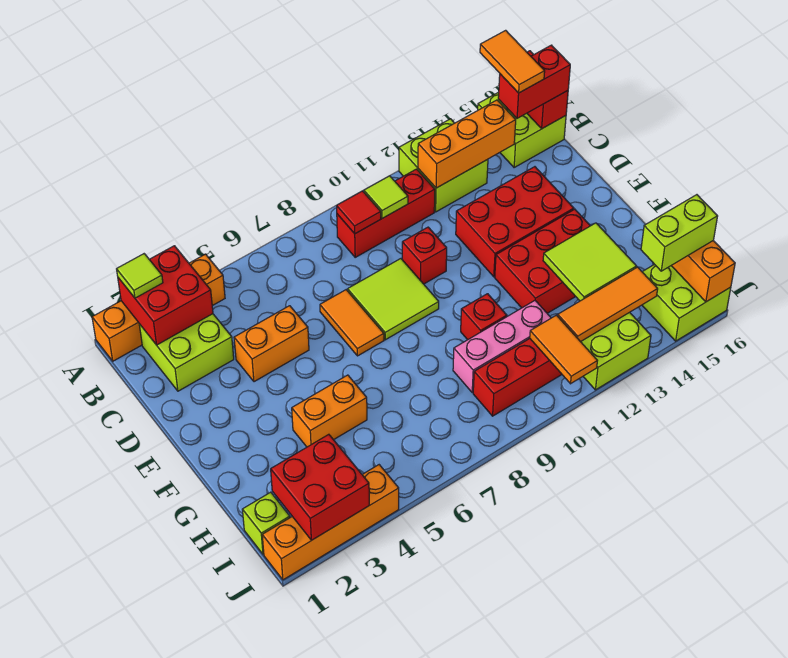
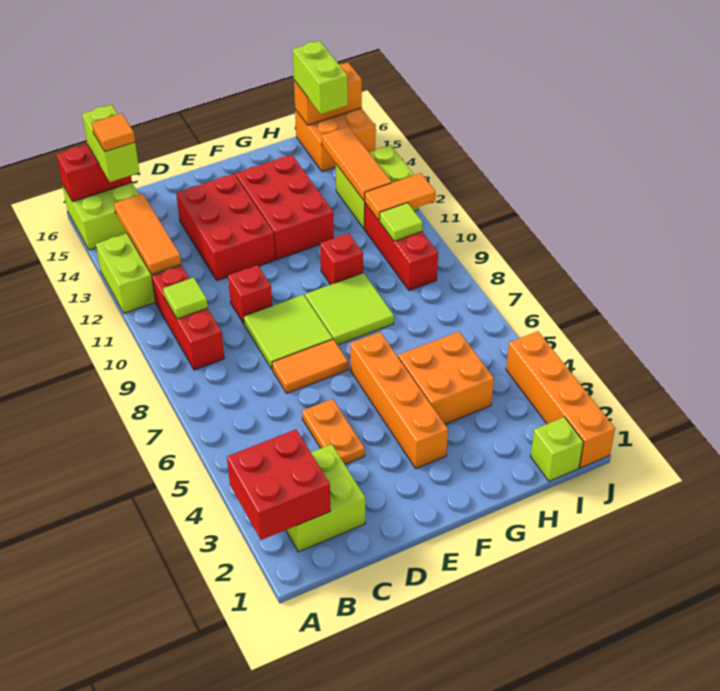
orange brick A1:A4 level 1 -> orange brick F3:F6 level 1
lime tile A2 level 3 -> lime tile I10 level 2
orange tile A15:B15 level 4 -> orange tile B15 level 4
red tile B9 level 2 -> none
orange brick B12:B14 level 2 -> orange tile B12:B14 level 2
red brick B15:B16 level 3 -> lime brick B15:B16 level 3
orange brick D4:D5 level 1 -> orange plate D4:D5 level 1
orange brick G4:G5 level 1 -> orange brick G4:H5 level 1
lime tile G13:H14 level 2 -> lime tile F8:G9 level 1
pink brick H9:H11 level 1 -> none
red brick I2:J3 level 2 -> none
lime brick I15:J16 level 1 -> orange brick I15:J16 level 1

